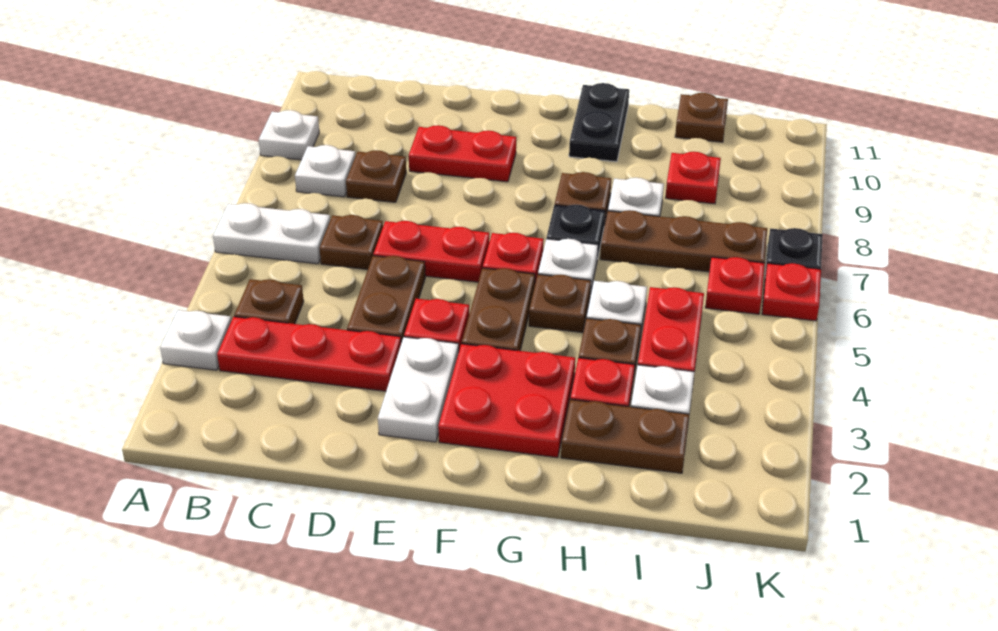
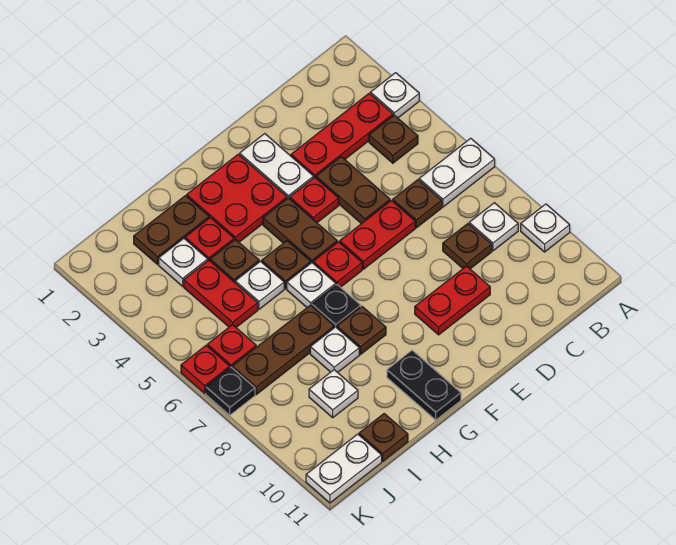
red plate I9 level 1 -> white plate I9 level 1
none -> white plate J11:K11 level 1

